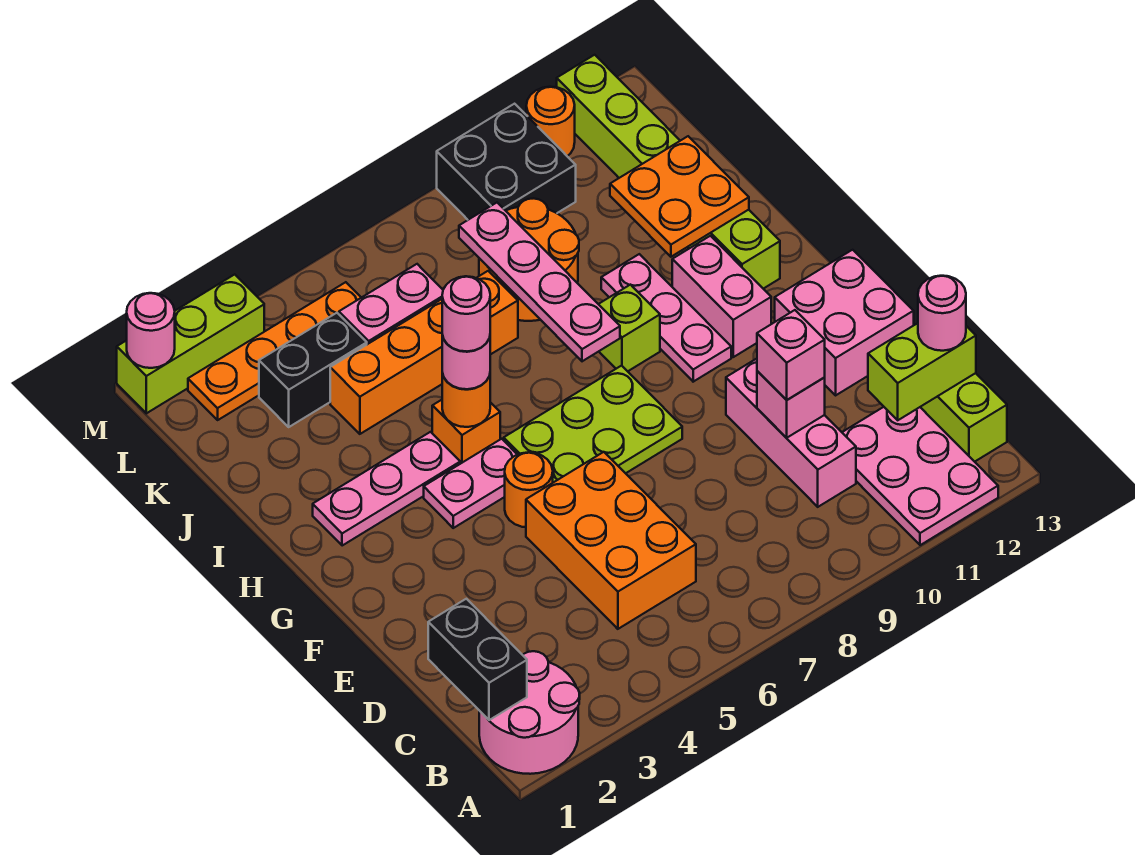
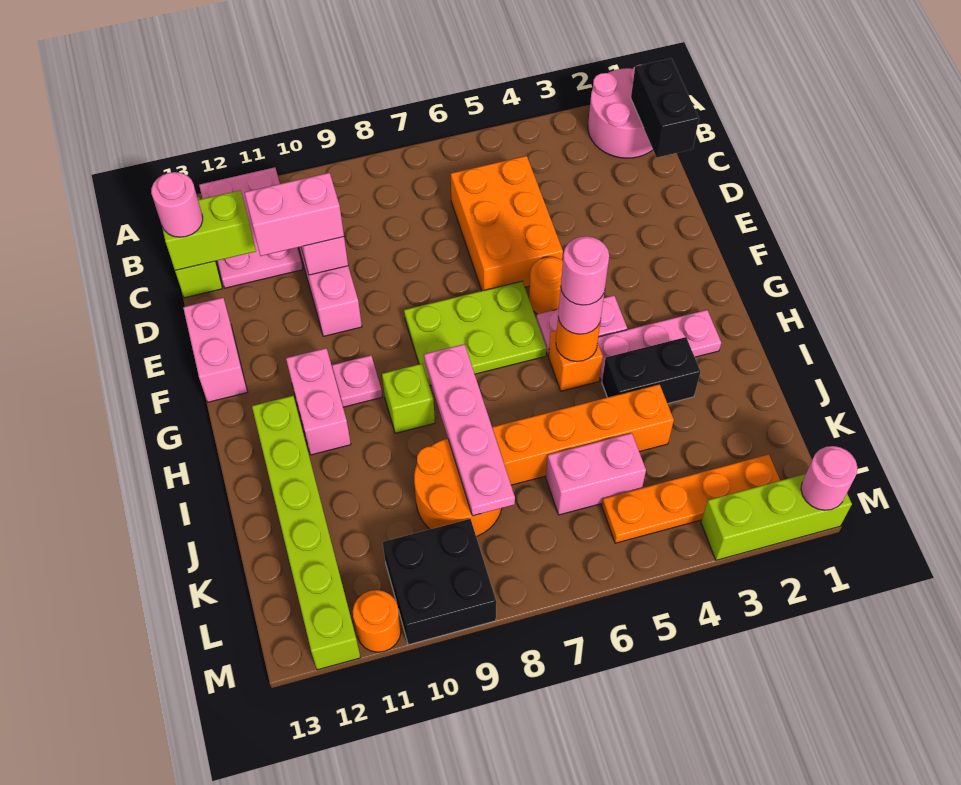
pink brick D10 level 3 -> pink brick D10:D11 level 3
pink brick E12:F13 level 1 -> pink brick E13:F13 level 1
pink plate G10:I10 level 1 -> pink plate G10 level 1
orange plate I11:J12 level 2 -> none
black brick K3:K4 level 1 -> black brick I3:I4 level 1

